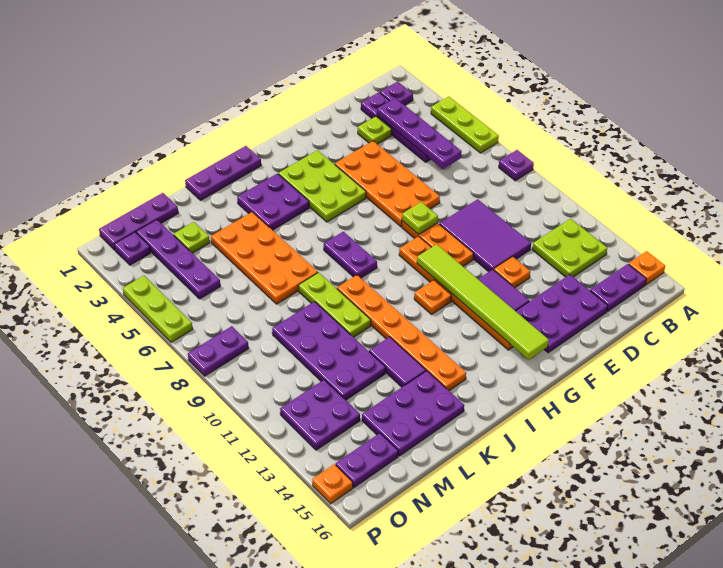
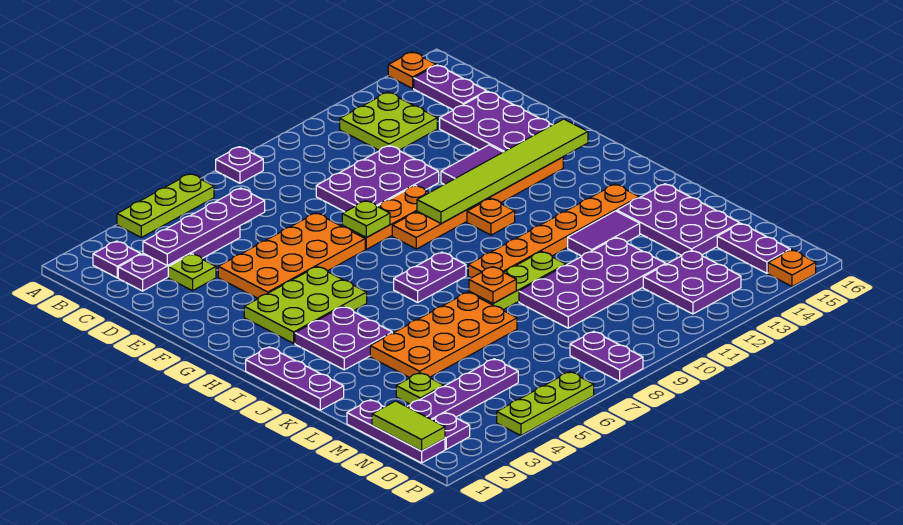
purple tile D9:E11 level 1 -> purple plate D9:E11 level 1
orange plate E12 level 1 -> orange plate K8 level 2
none -> lime tile N1:O1 level 2

